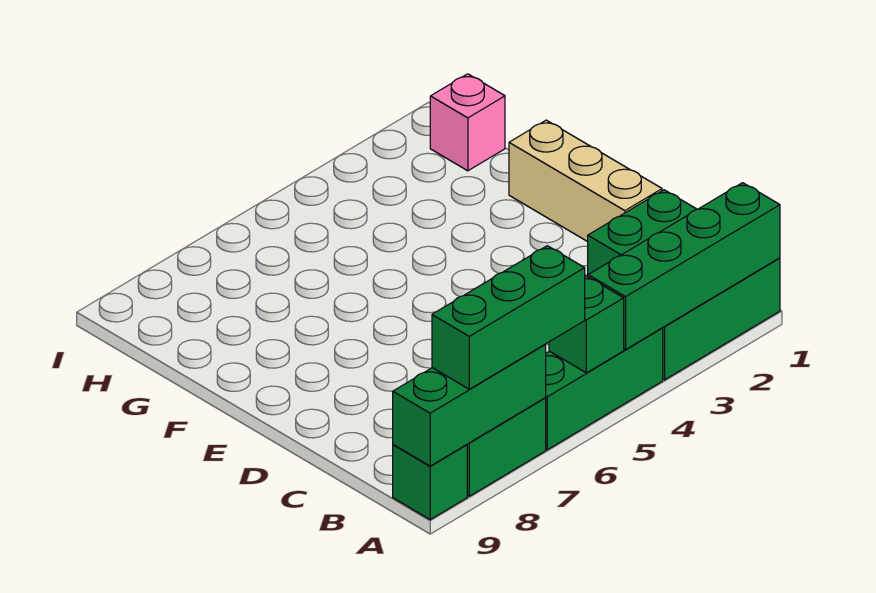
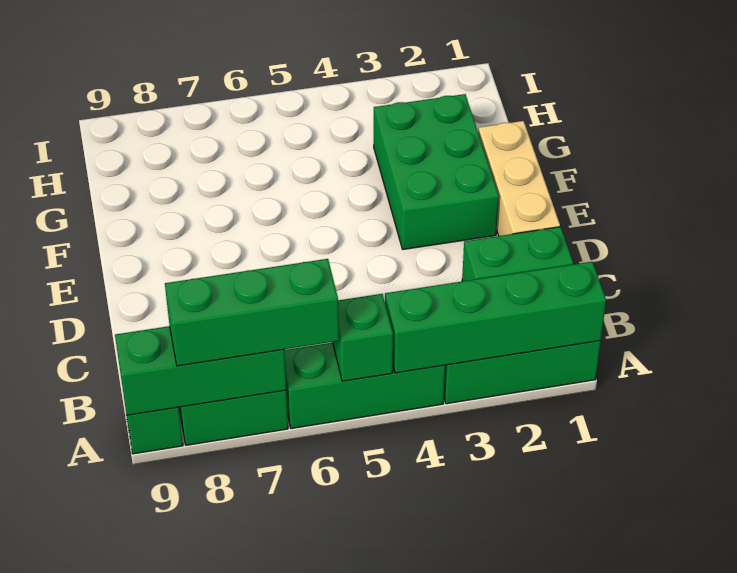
none -> green brick E2:G3 level 1
pink brick H1 level 1 -> none

